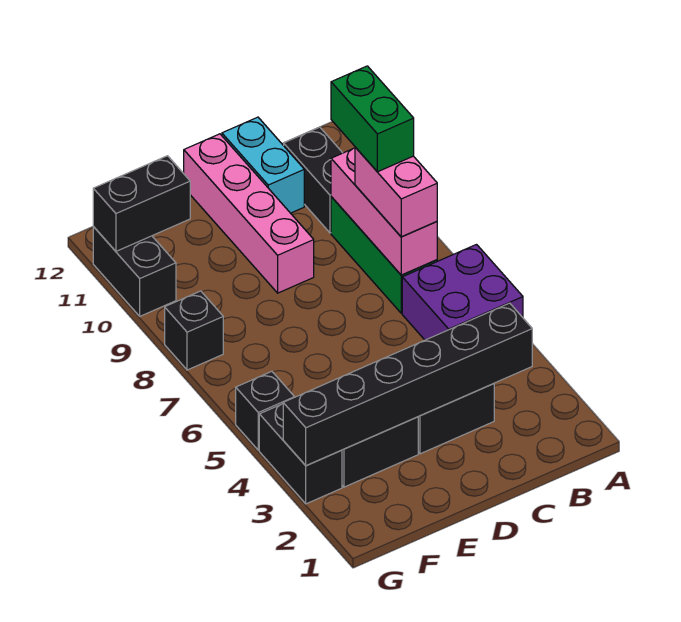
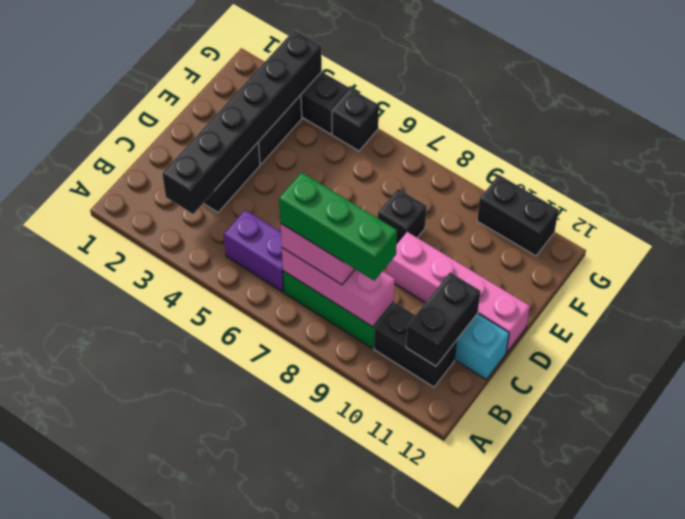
purple brick A5:B6 level 1 -> purple brick B5:B6 level 1
green brick B8:B9 level 4 -> green brick B7:B9 level 4
black brick F11:G11 level 2 -> black brick B11:C11 level 2
black brick G8 level 1 -> black brick E8 level 1

